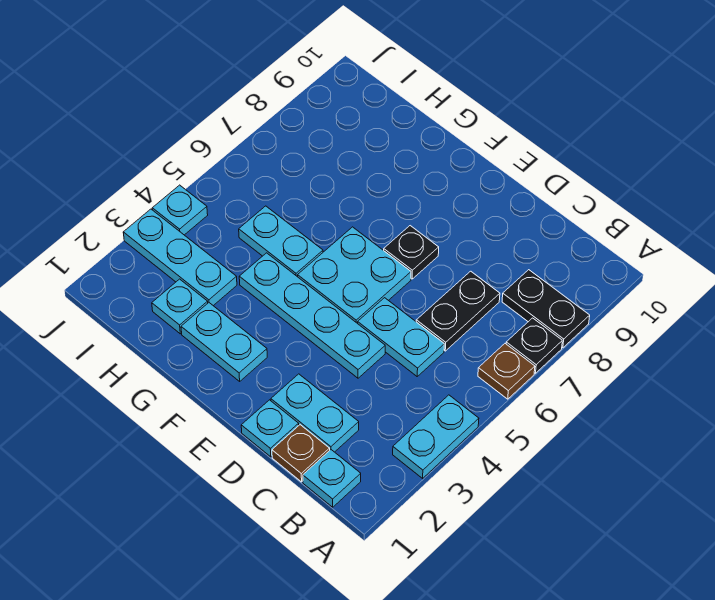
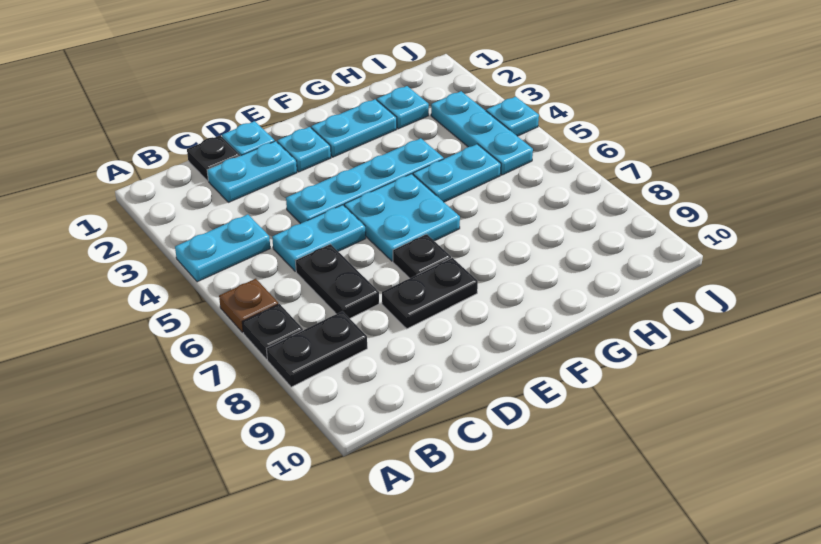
cyan plate A3:A4 level 1 -> cyan plate A4:B4 level 1
cyan plate B1 level 1 -> cyan plate E2 level 1
brown plate C1 level 1 -> black plate C1 level 1
none -> black plate D8:E8 level 1
cyan plate H3:J3 level 1 -> cyan plate I3:I5 level 1

